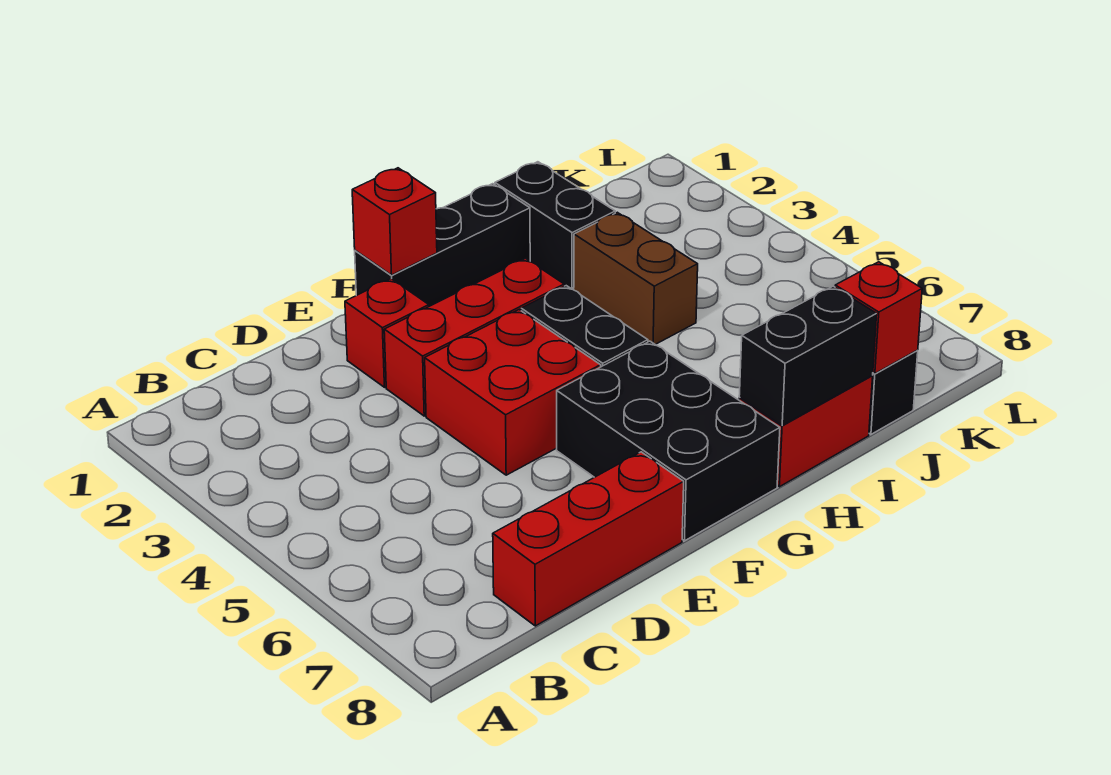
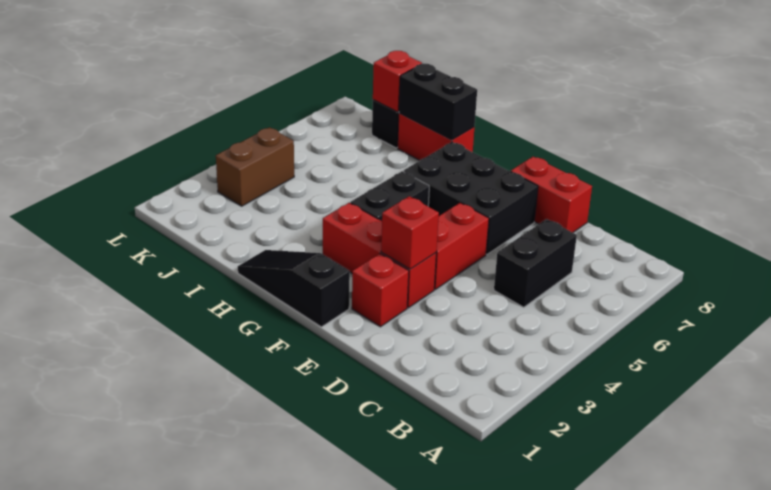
red brick C8:E8 level 1 -> red brick D8:E8 level 1
red brick E4:F5 level 1 -> red brick E4:E5 level 1
black brick F1:H1 level 1 -> black slope F1:H1 level 1 top F
red brick F1 level 2 -> red brick E3 level 2
black brick F6:G8 level 1 -> black brick E6:G7 level 1
black brick I1:I2 level 1 -> black brick C5:C6 level 1
brown brick I3:I4 level 1 -> brown brick K3:K4 level 1

